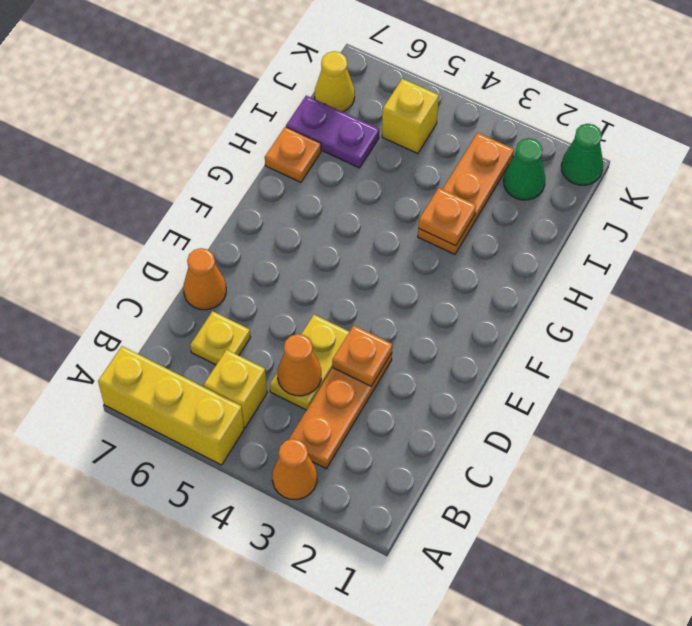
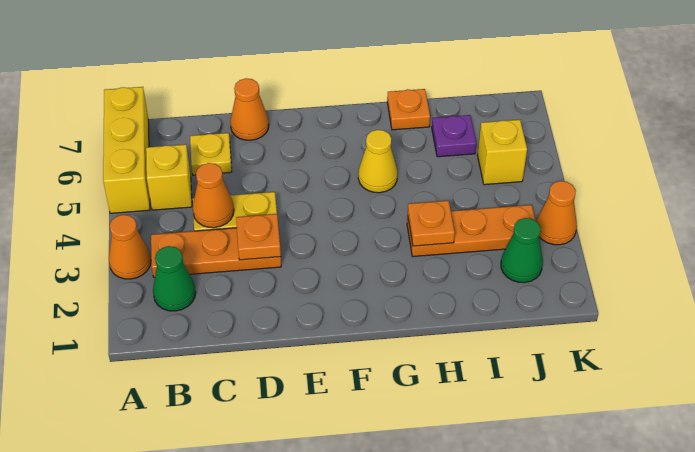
purple plate I6:I7 level 1 -> purple plate I6 level 1
yellow cone J7 level 1 -> yellow cone G5 level 1
green cone K1 level 1 -> green cone B2 level 1
none -> orange cone K3 level 1

